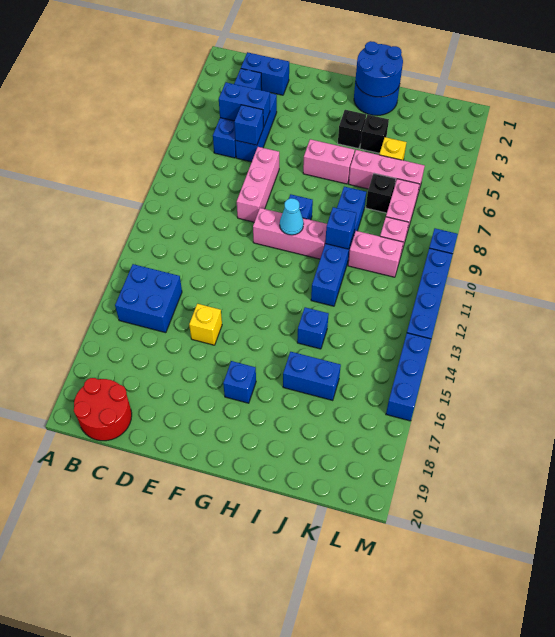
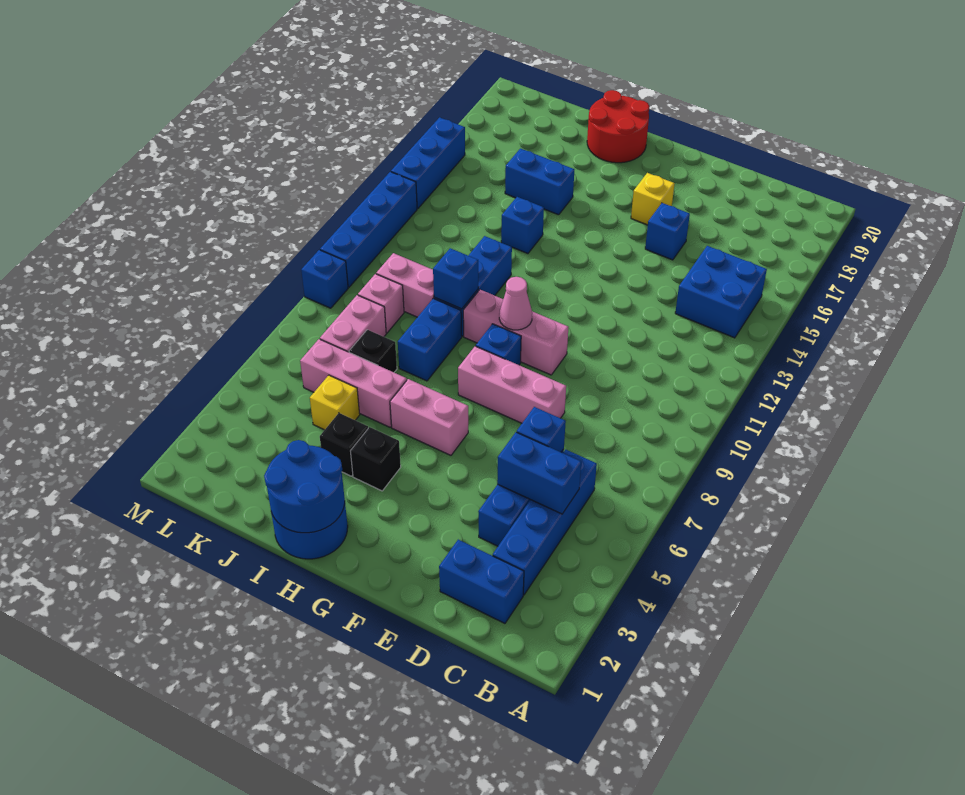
red round brick B19:C20 level 1 -> red round brick H19:I20 level 1
pink brick E7:E9 level 1 -> pink brick E8:G8 level 1
yellow brick E15 level 1 -> yellow brick F17 level 1
cyan cone G10 level 2 -> pink cone G10 level 2
blue brick G17 level 1 -> blue brick E16 level 1

